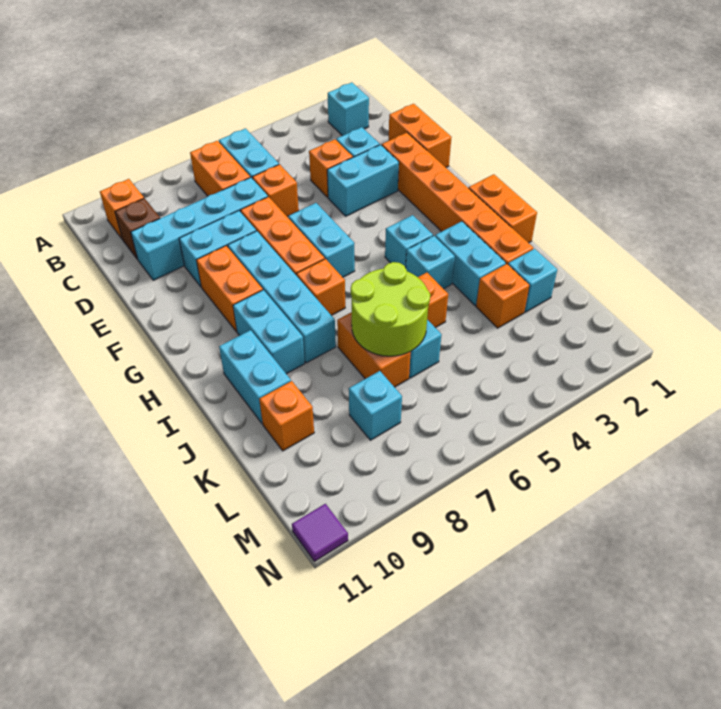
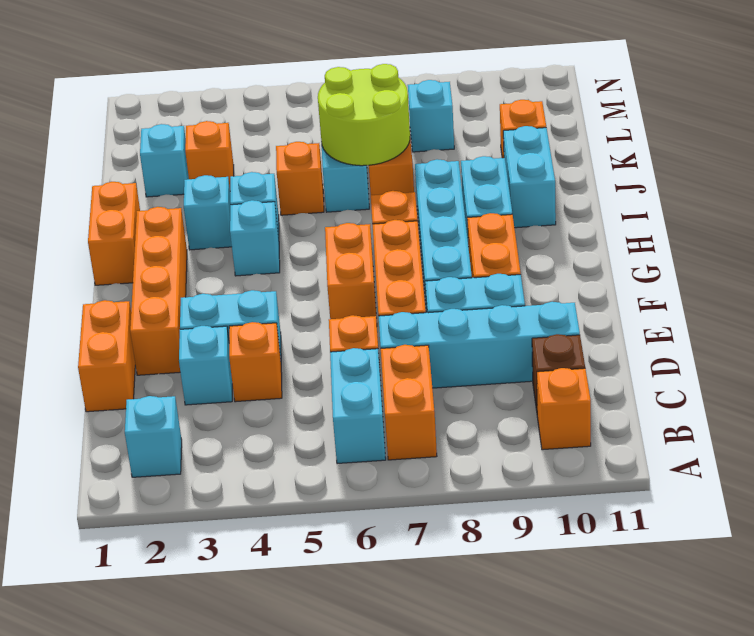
orange brick E2:J2 level 1 -> orange brick E2:H2 level 1
cyan brick F6:G6 level 1 -> orange brick F6:G6 level 1
cyan brick I3:J3 level 1 -> cyan brick I3 level 1
purple tile N11 level 1 -> none

